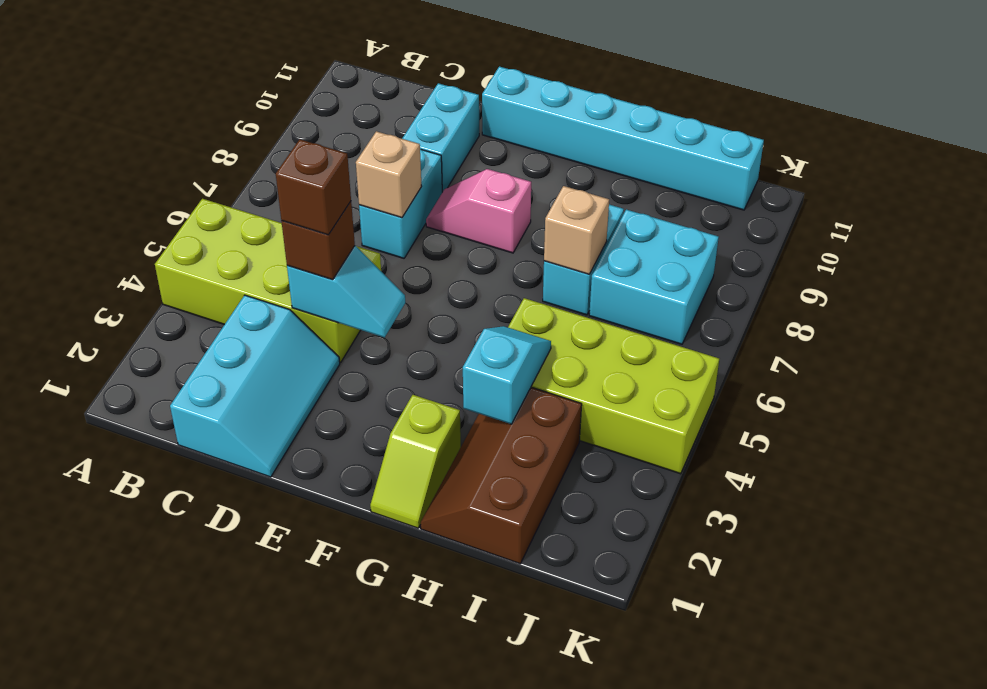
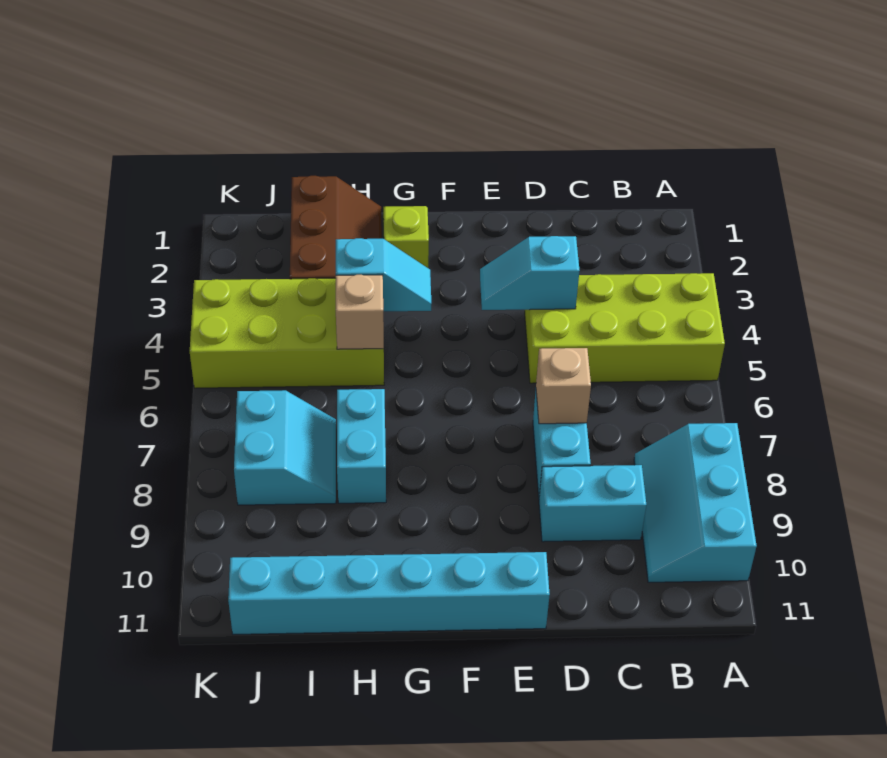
cyan slope C1:D3 level 1 top C -> cyan slope A8:B10 level 1 top A
brown brick D4 level 3 -> none
brown brick D4 level 4 -> none
cyan brick D9:D10 level 1 -> cyan brick C9:D9 level 1
pink slope E8:F8 level 1 top F -> none
cyan slope H3:H4 level 2 top 3 -> cyan slope G4:H4 level 2 top H
tan brick H7 level 2 -> tan brick H5 level 2
cyan brick I7:J8 level 1 -> cyan slope I7:J8 level 1 top J

